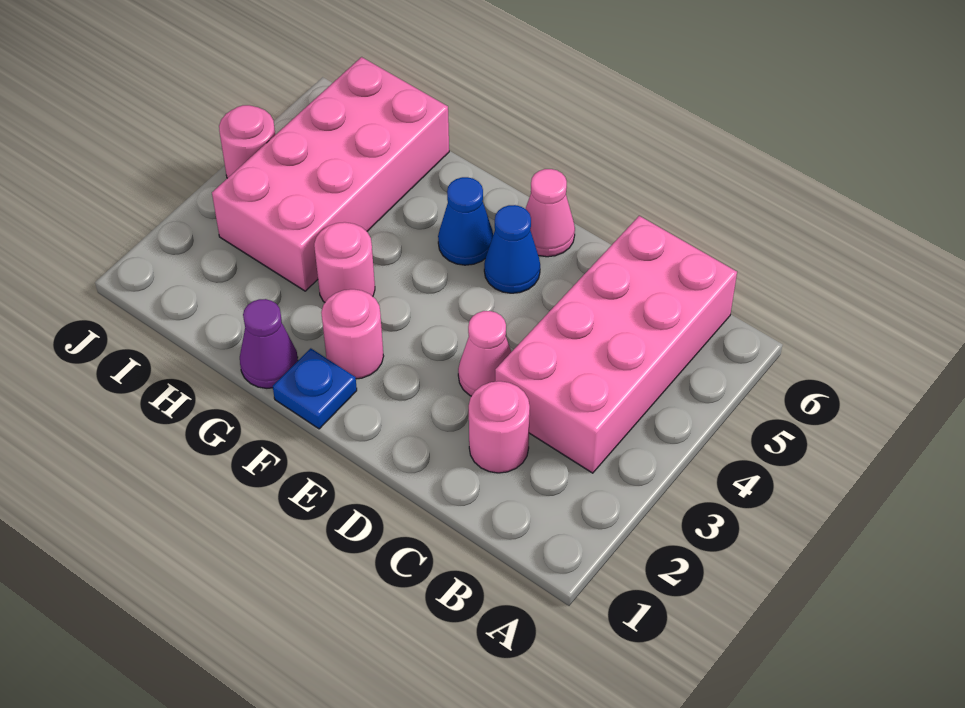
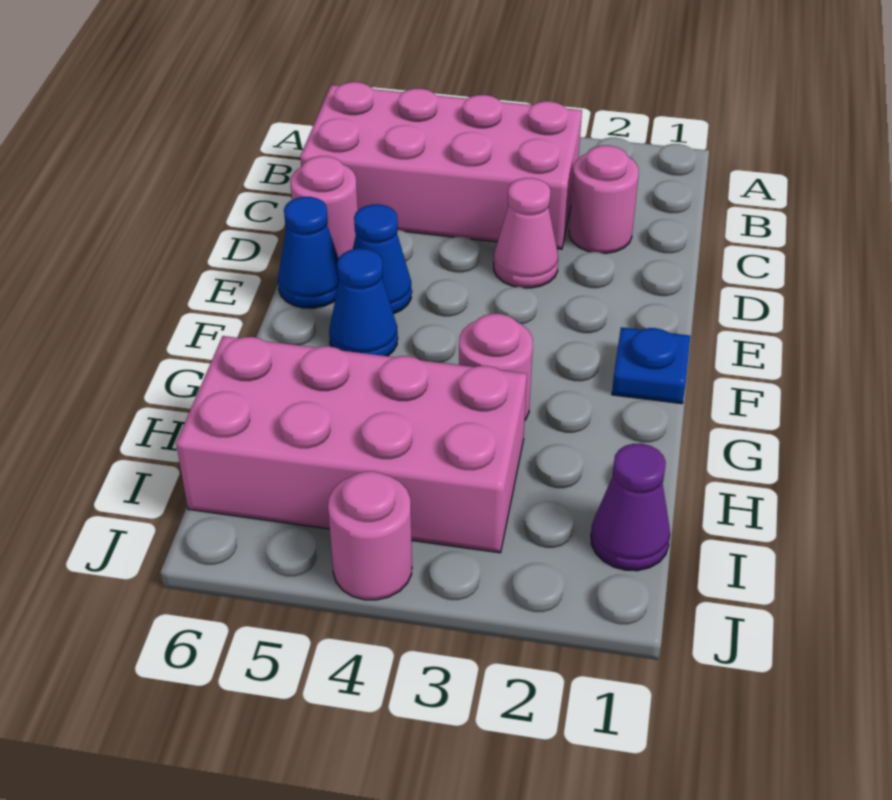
pink cone E6 level 1 -> blue cone E6 level 1
pink round brick F2 level 1 -> pink round brick D6 level 1
purple cone G1 level 1 -> purple cone I1 level 1

